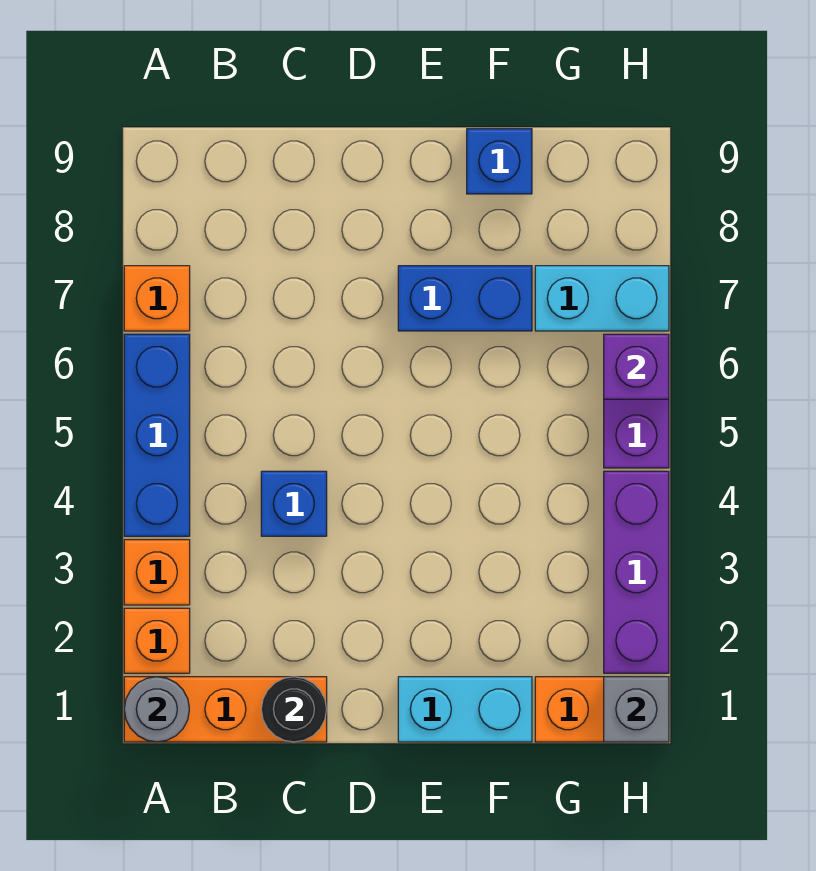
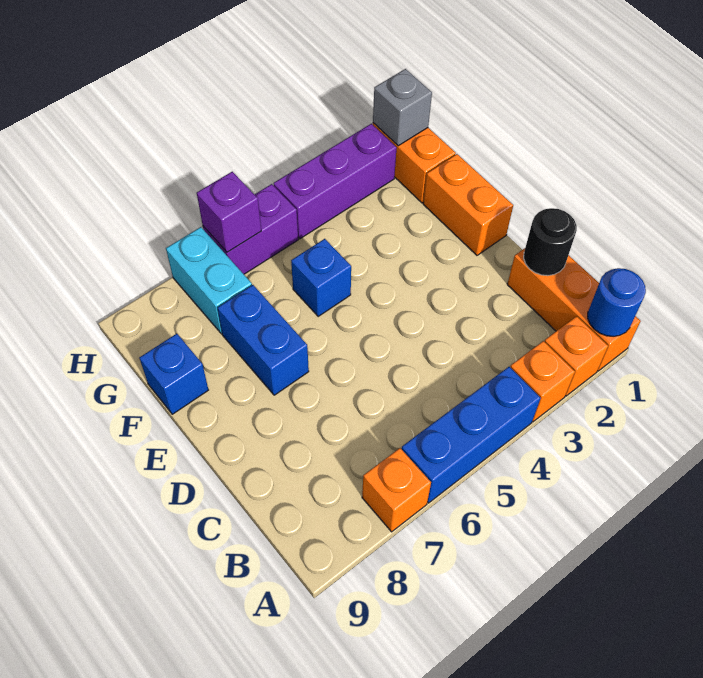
grey round brick A1 level 2 -> blue round brick A1 level 2
blue brick C4 level 1 -> blue brick F5 level 1
cyan brick E1:F1 level 1 -> orange brick E1:F1 level 1

